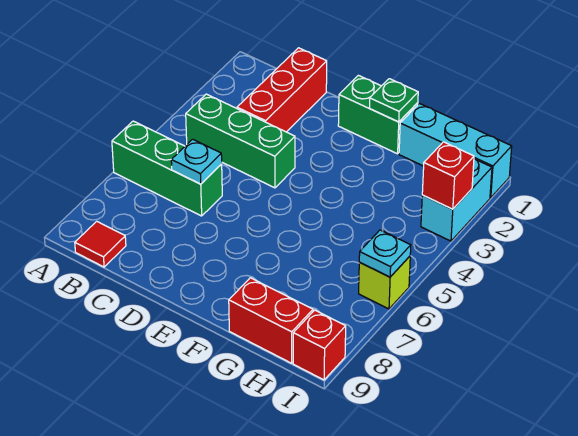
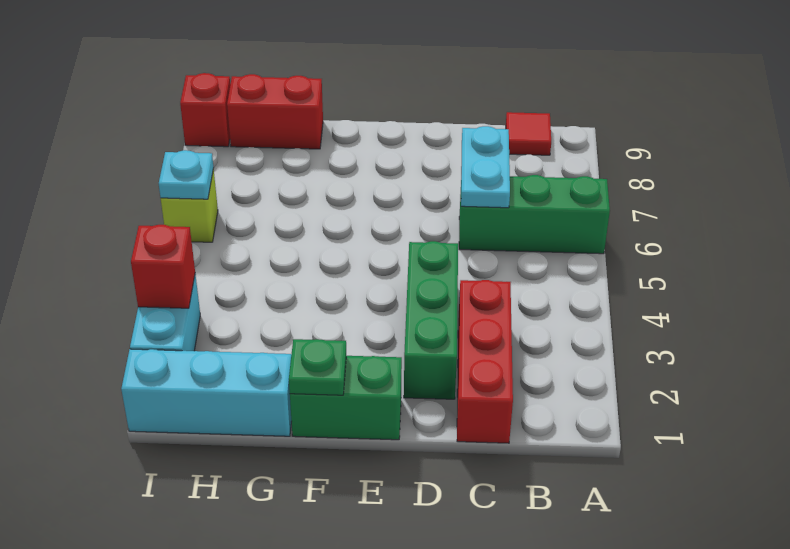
green brick B4:D4 level 1 -> green brick D2:D4 level 1
cyan plate C6 level 2 -> cyan plate C6:C7 level 2

